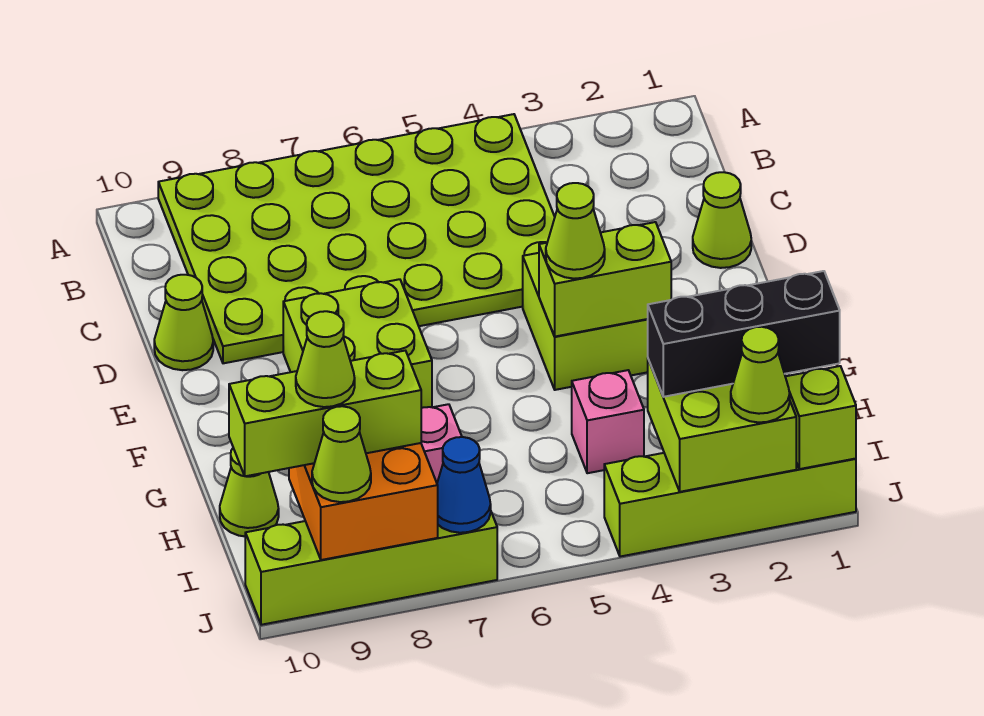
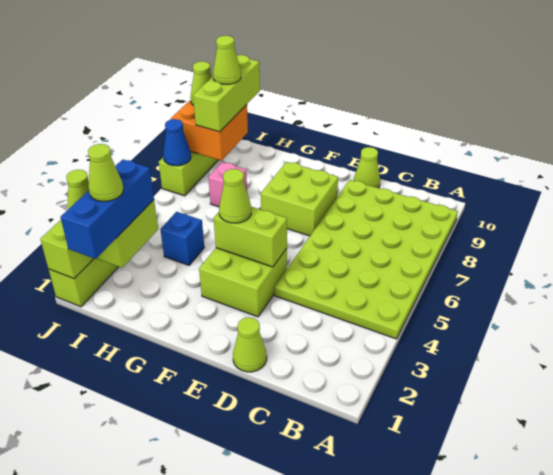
lime brick F3:F4 level 2 -> lime brick E4:F4 level 2
pink brick H4 level 1 -> blue brick H4 level 1
lime cone H10 level 1 -> lime cone I2 level 4
black brick I1:I3 level 3 -> blue brick I1:I3 level 3

